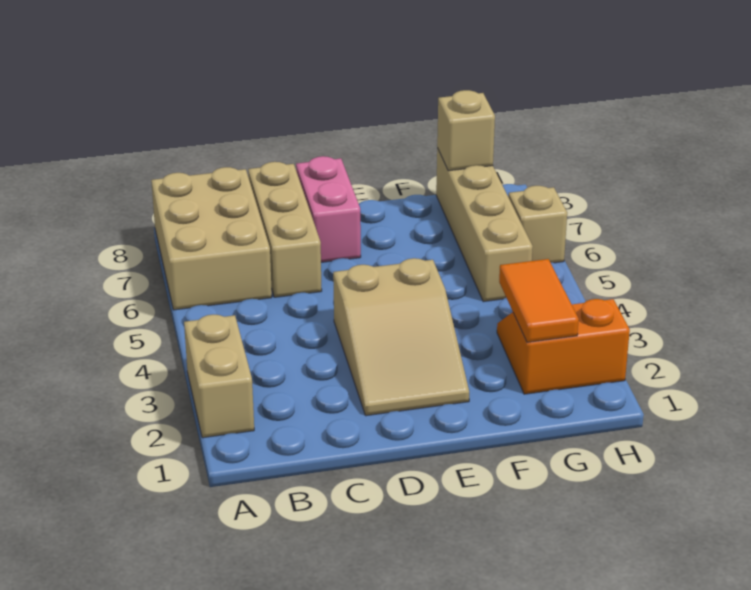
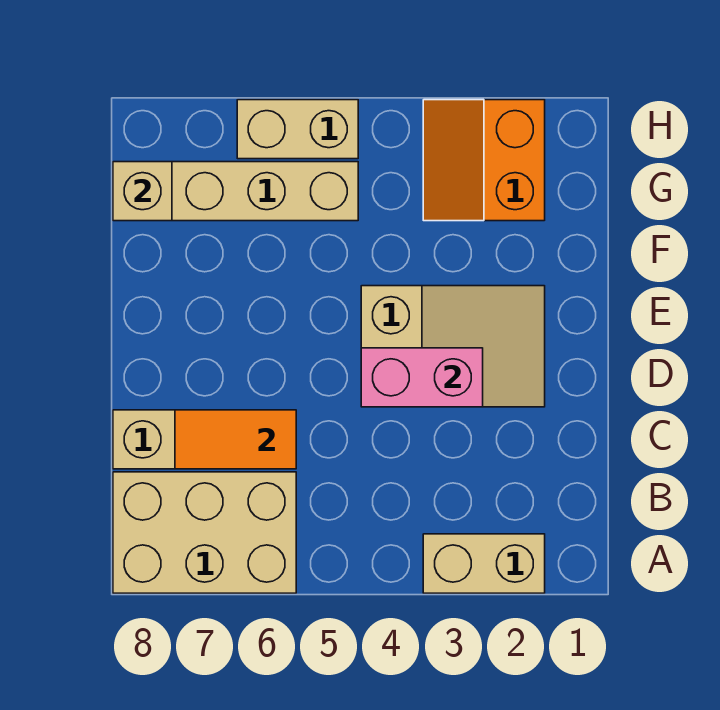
pink brick D7:D8 level 1 -> pink brick D3:D4 level 2
orange tile G2:G3 level 2 -> orange tile C6:C7 level 2
tan brick H6 level 1 -> tan brick H5:H6 level 1

